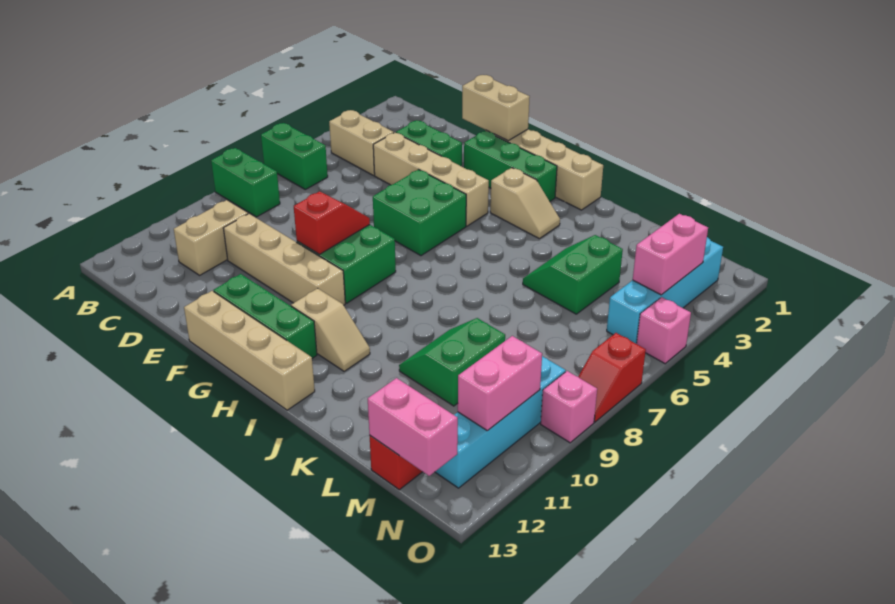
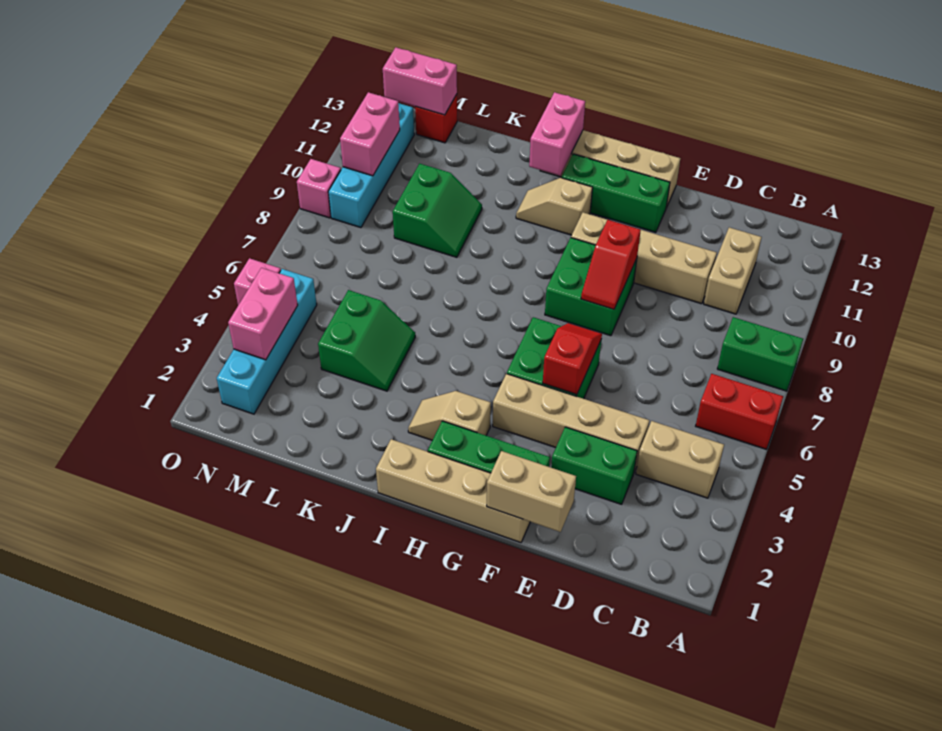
green brick A6:B6 level 1 -> red brick A6:B6 level 1
none -> pink brick I12:I13 level 2
red slope O7:O8 level 1 top 7 -> red slope F5:F6 level 2 top 5

